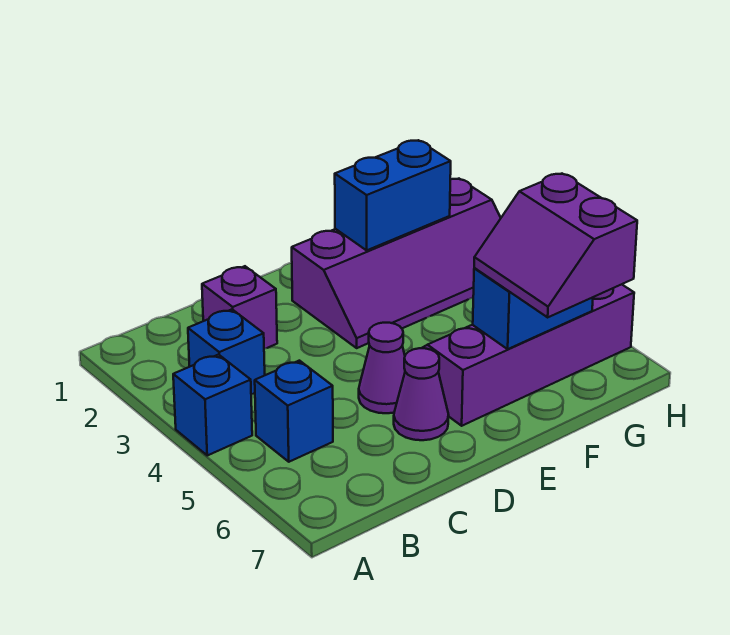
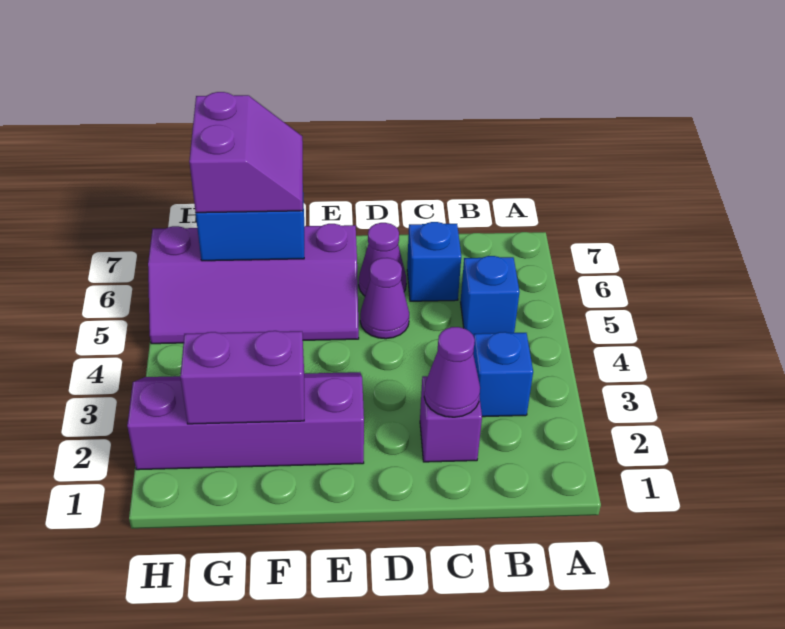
blue brick A4 level 1 -> blue brick C6 level 1
none -> purple cone C2 level 2
blue brick F2:G2 level 2 -> purple brick F2:G2 level 2

